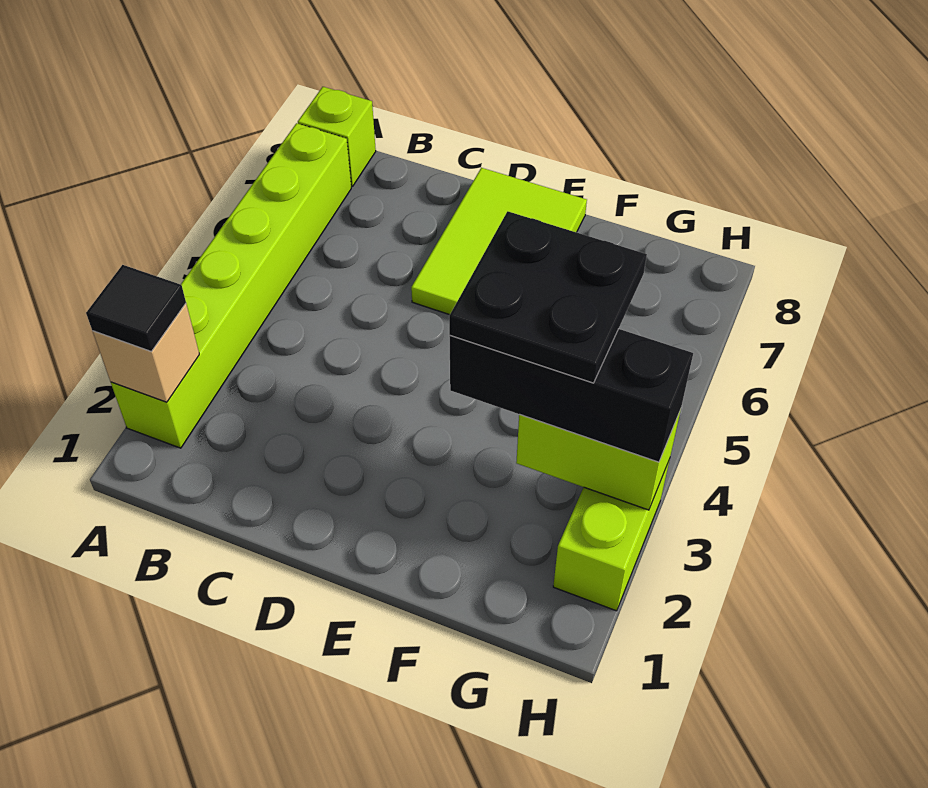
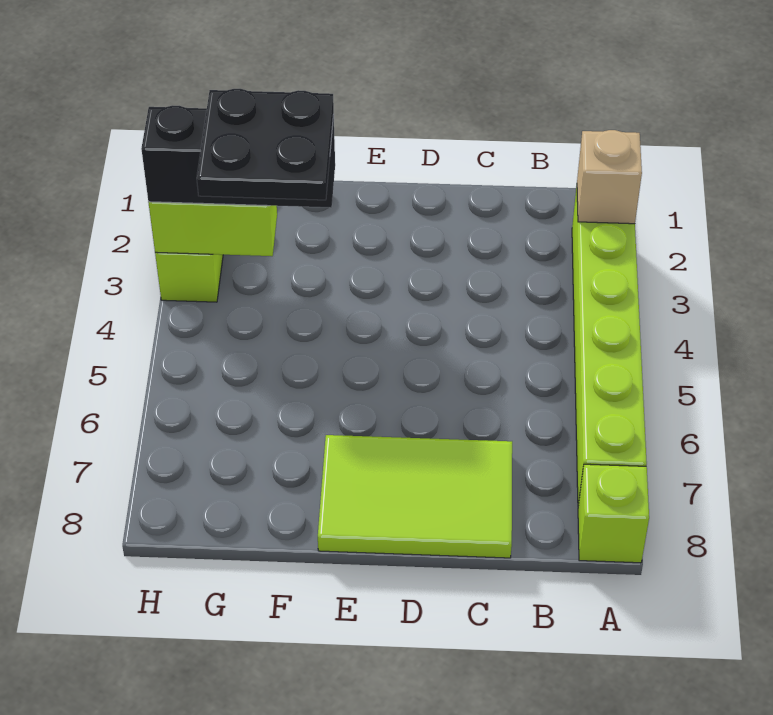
black tile A2 level 3 -> none
lime tile D6:E8 level 1 -> lime tile C7:E8 level 1

